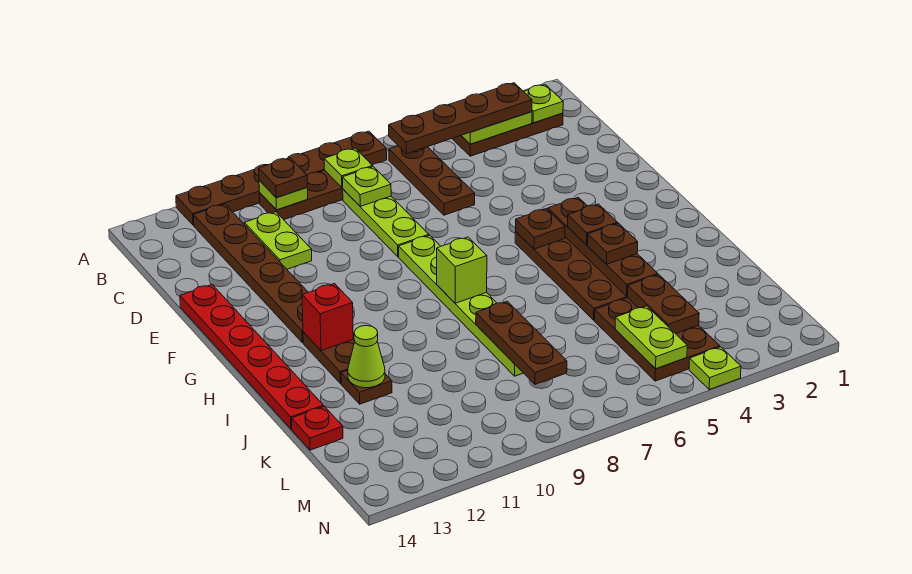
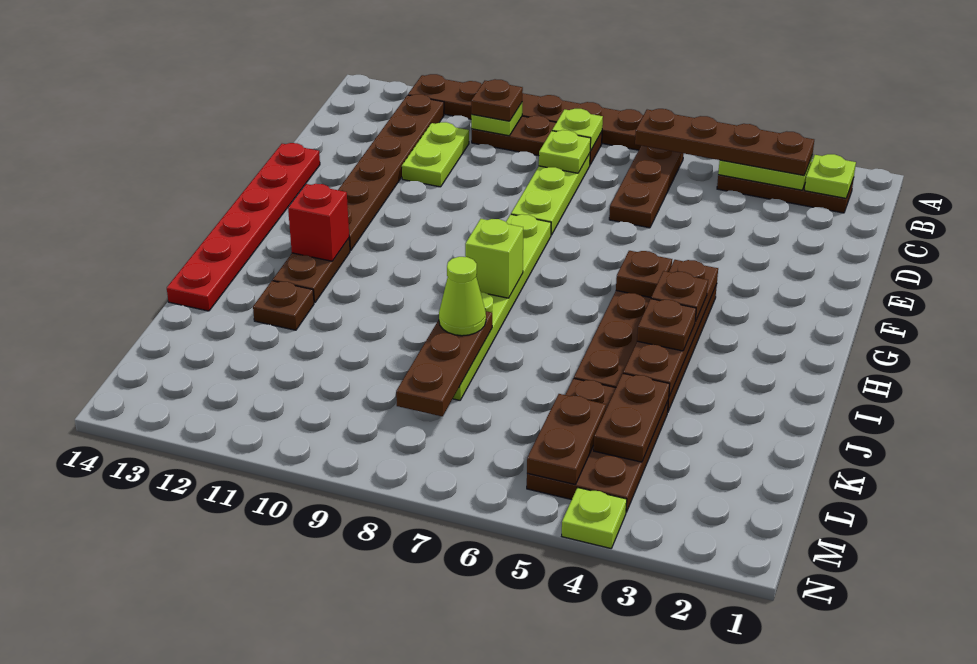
lime cone J12 level 2 -> lime cone J8 level 3
red plate K14 level 1 -> none
lime plate L5:M5 level 2 -> brown plate L5:M5 level 2

